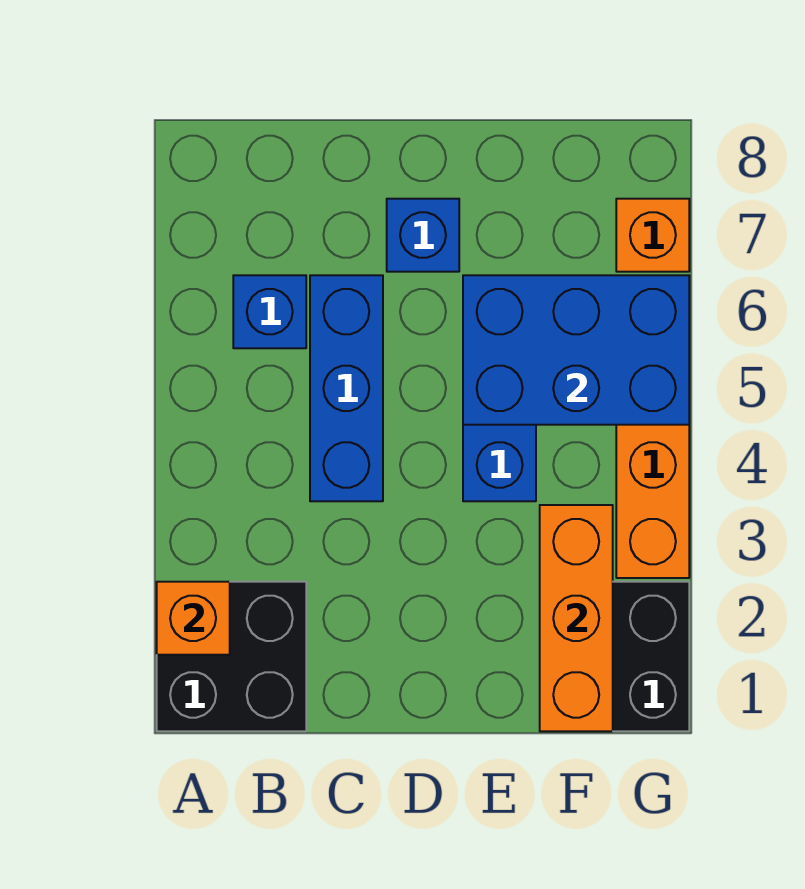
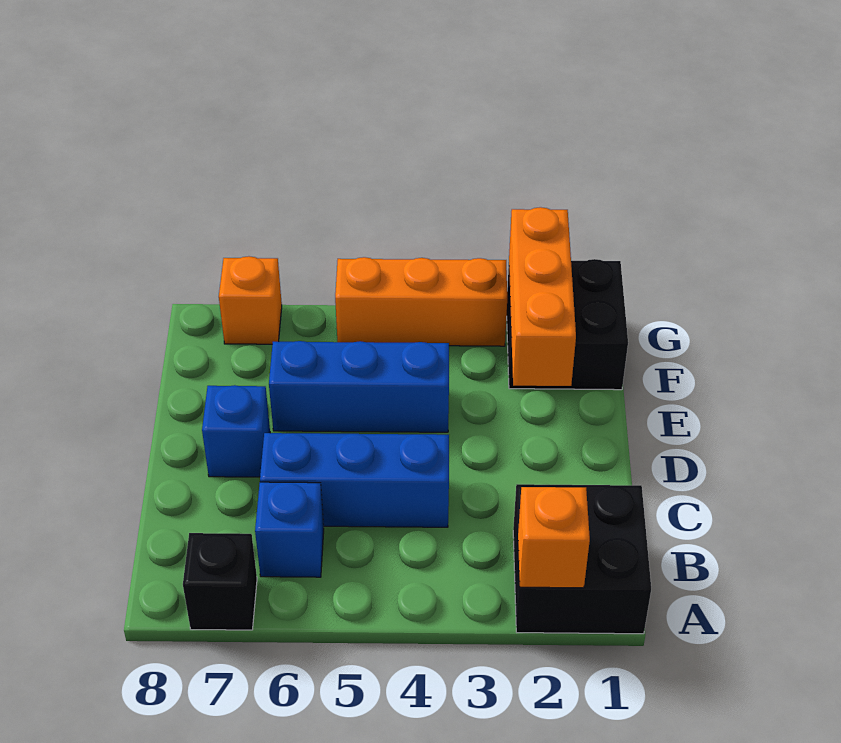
none -> black brick A7 level 1
blue brick E5:G6 level 2 -> none
orange brick F1:F3 level 2 -> orange brick E2:G2 level 2

